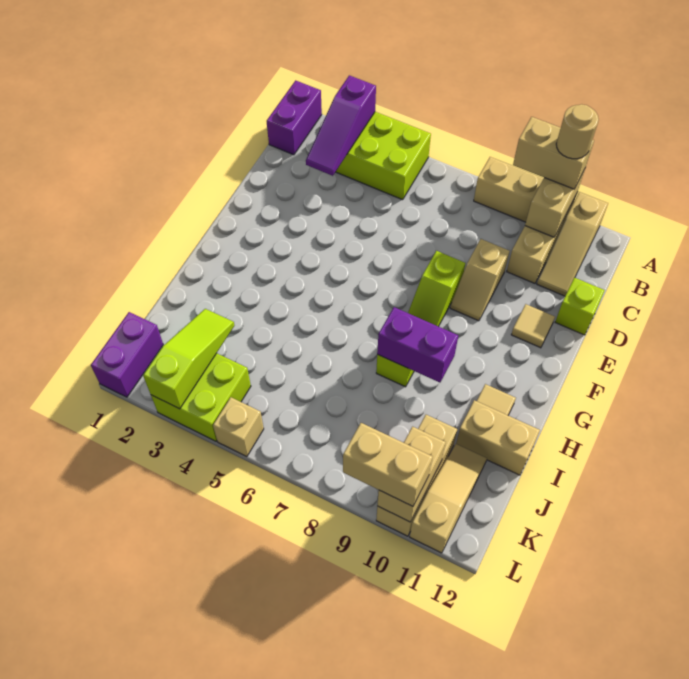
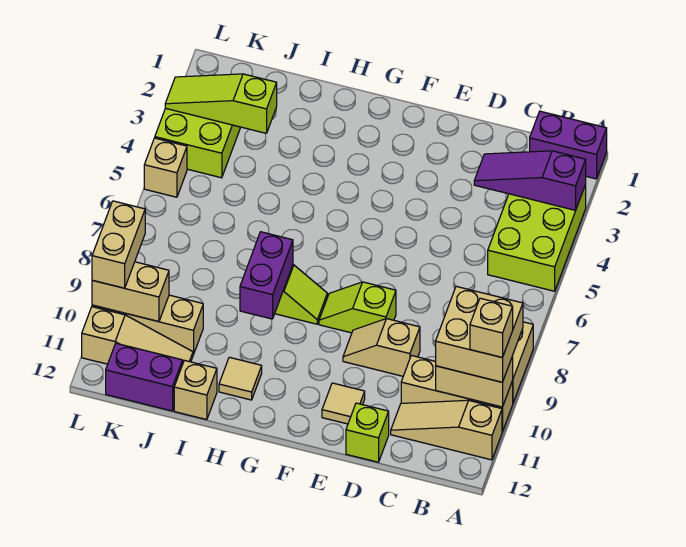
tan brick A9:A10 level 3 -> tan brick A9:B10 level 3
tan round brick A10 level 4 -> tan brick A10 level 4
tan brick I11:I12 level 1 -> tan brick I12 level 1
lime slope J3:L3 level 2 top L -> lime slope J3:L3 level 2 top J
purple brick K1:L1 level 1 -> purple brick J12:K12 level 1

